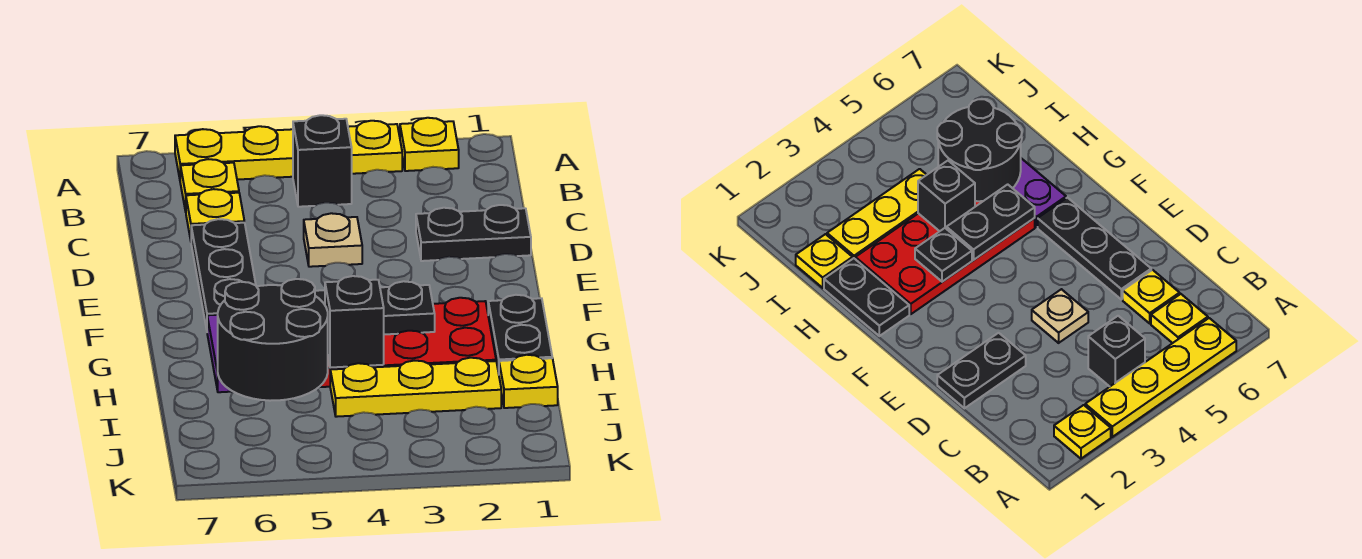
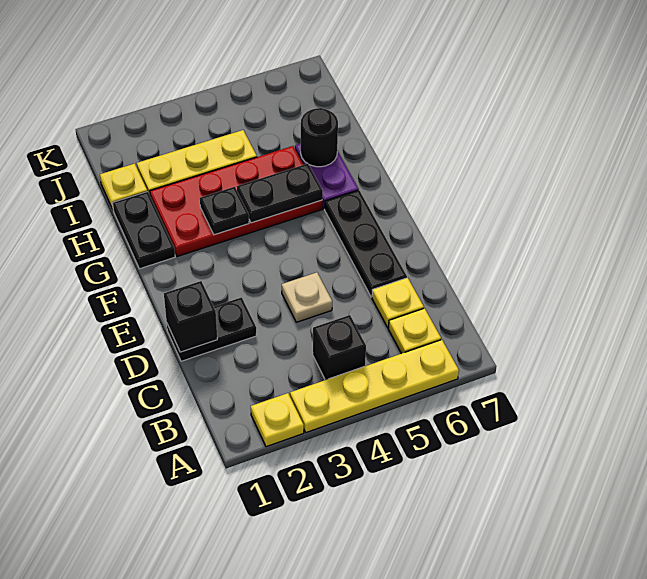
black brick H4 level 2 -> black brick D1 level 2
black round brick H5:I6 level 2 -> black round brick H6 level 2

